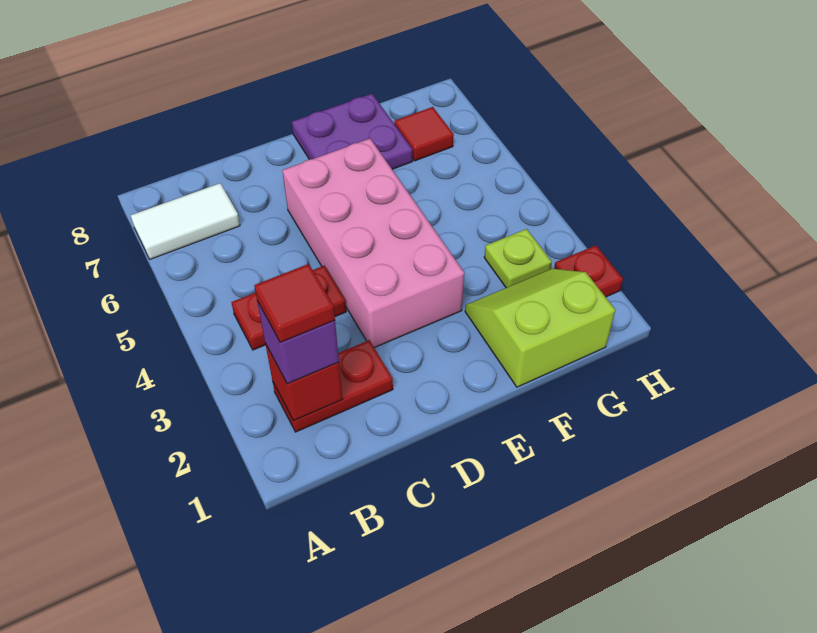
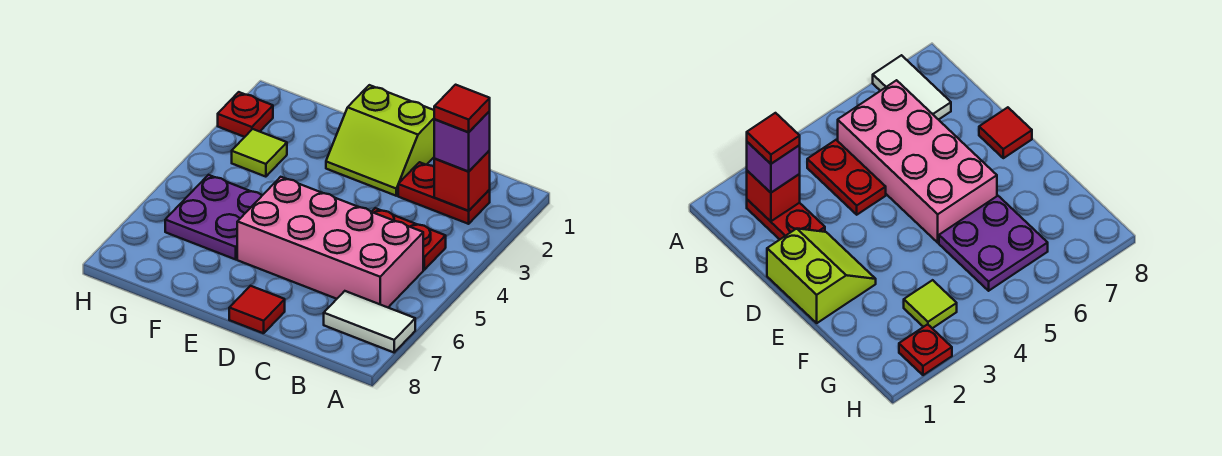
pink brick D3:E6 level 1 -> pink brick B5:E6 level 1
purple plate E7:F8 level 1 -> purple plate F5:G6 level 1
lime slope F1:G2 level 1 top 1 -> lime slope D1:E2 level 1 top 1
lime plate G3 level 1 -> lime tile G3 level 1
red tile G7 level 1 -> red tile D8 level 1

